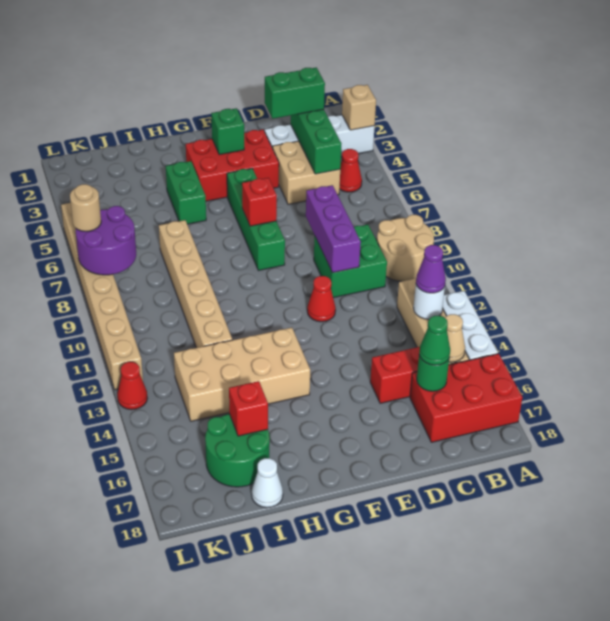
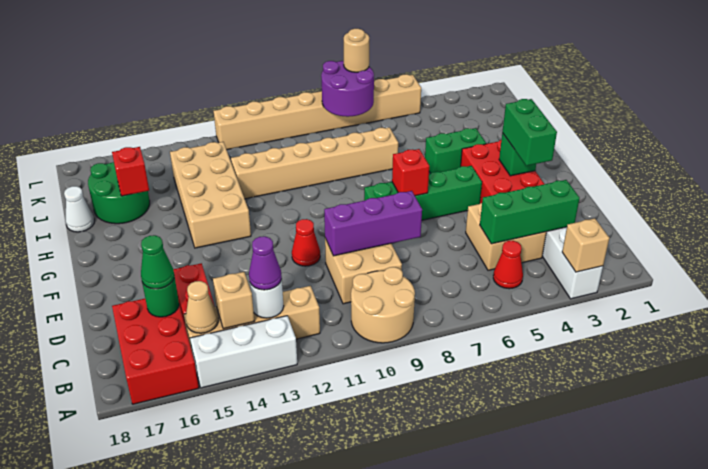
none -> tan brick B14 level 2
green brick C3:D3 level 3 -> green brick E3:F3 level 3
green brick C9:D10 level 1 -> tan brick C9:D10 level 1
red cone L13 level 1 -> none

